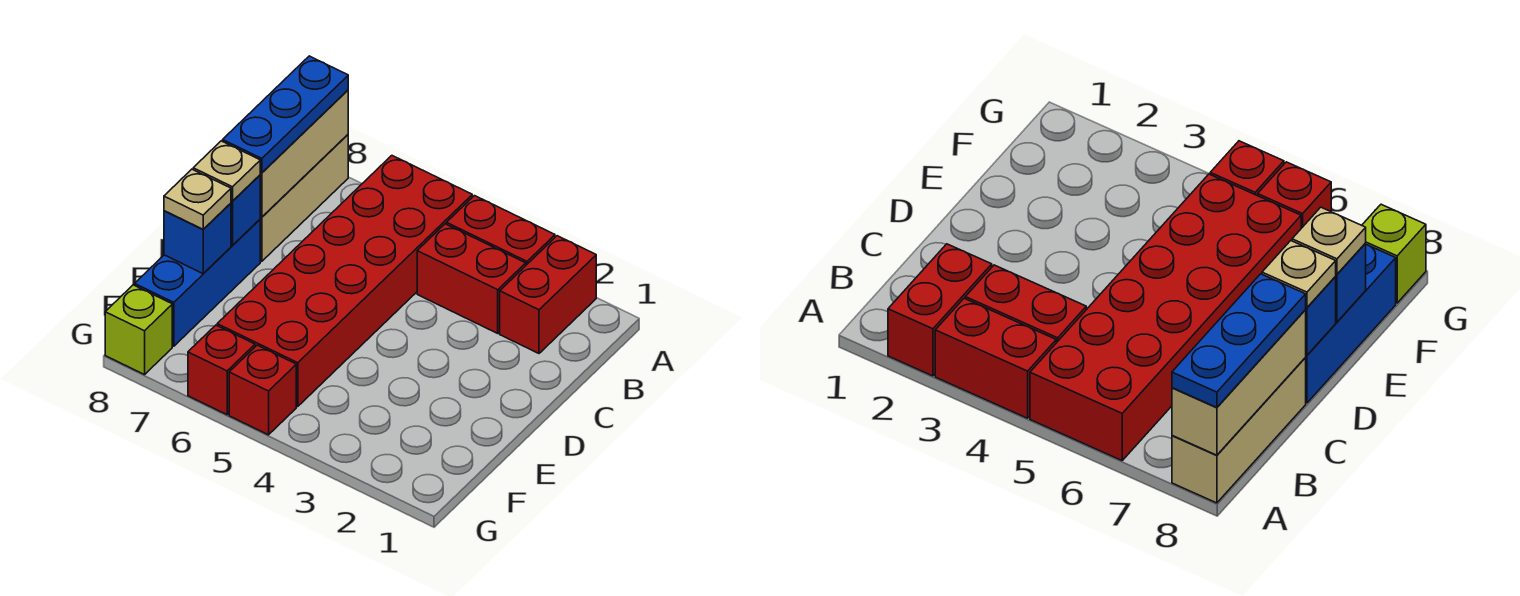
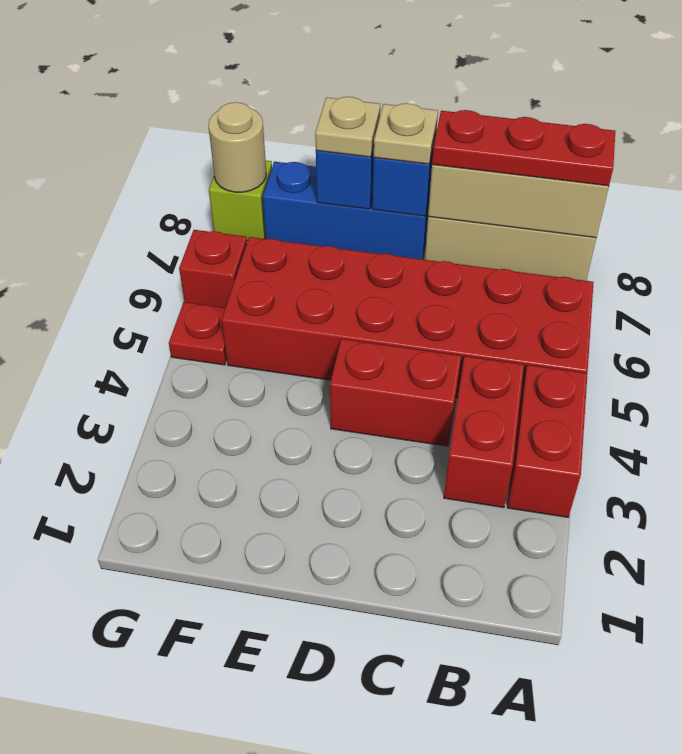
red brick A2:B2 level 1 -> red brick C4:D4 level 1
blue plate A8:C8 level 3 -> red plate A8:C8 level 3
red brick G5 level 1 -> red plate G5 level 1
none -> tan round brick G8 level 2

